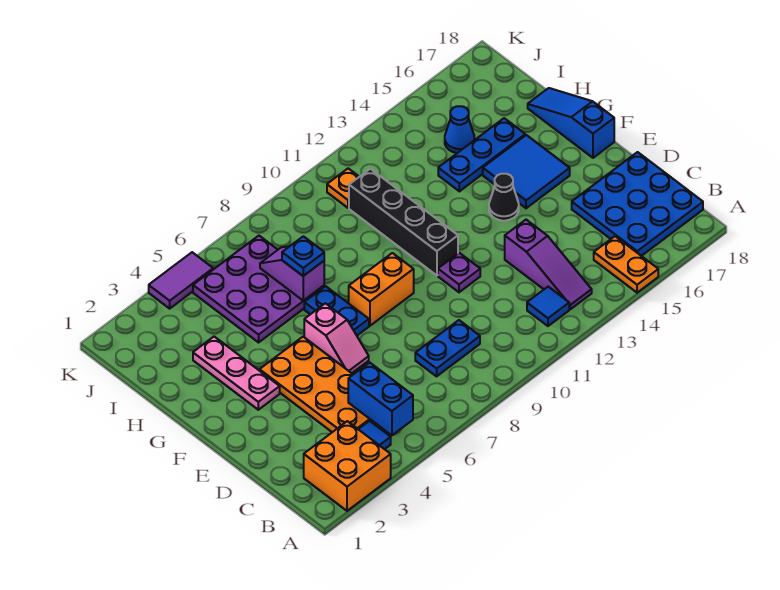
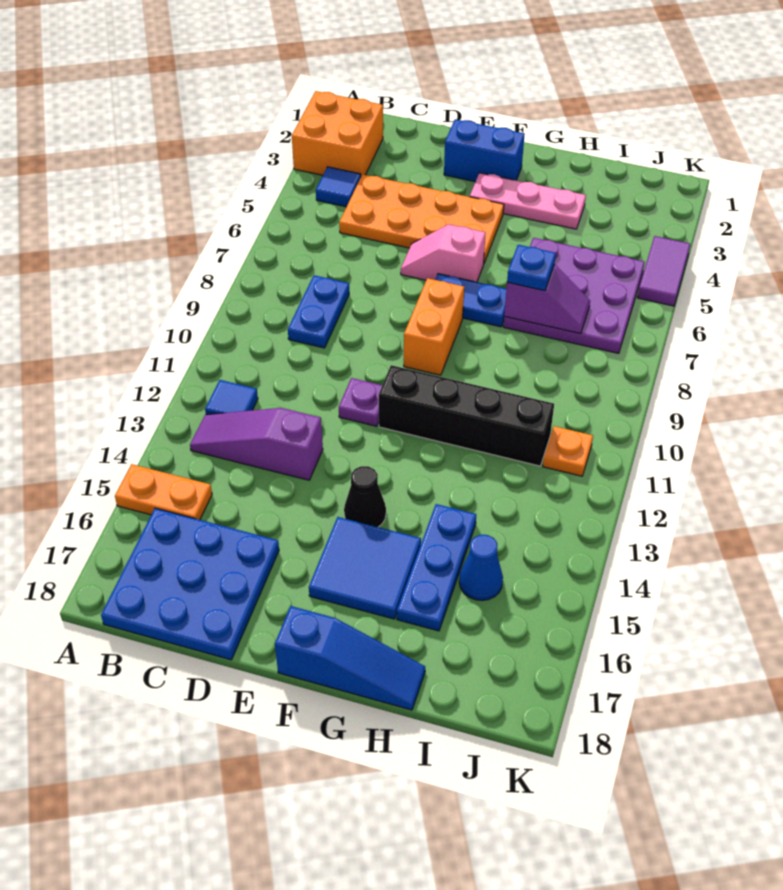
blue brick B5:C5 level 2 -> blue brick E2:F2 level 1

